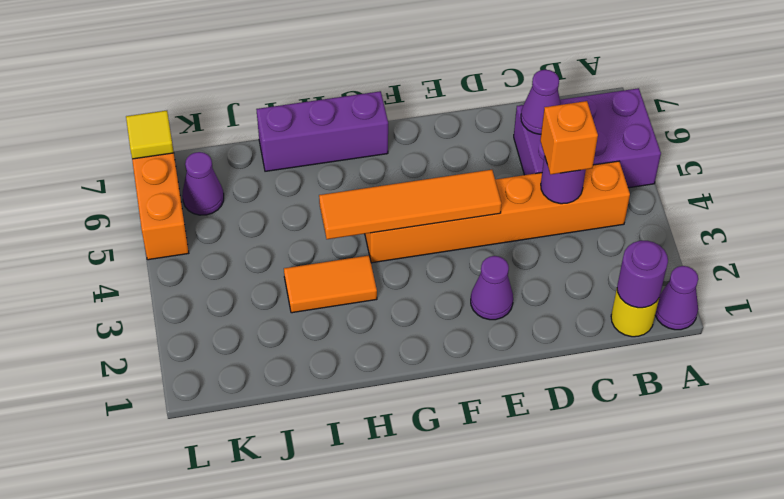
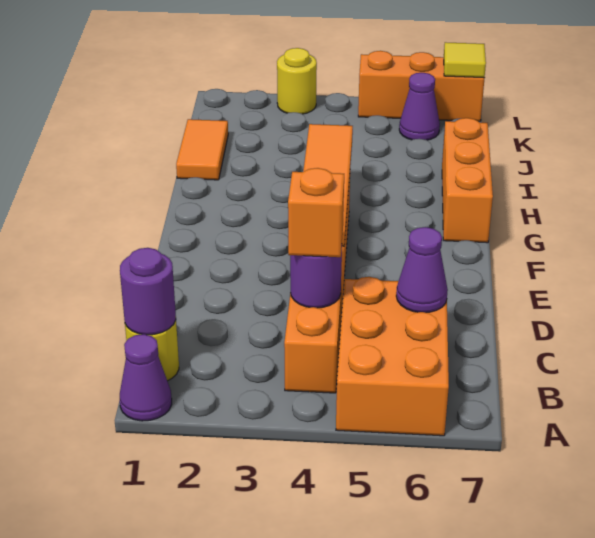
purple brick A5:C6 level 1 -> orange brick A5:C6 level 1
purple cone E2 level 1 -> none
purple brick G7:I7 level 1 -> orange brick G7:I7 level 1
orange tile H3:I3 level 1 -> orange tile I1:J1 level 1
none -> yellow round brick L3 level 1

